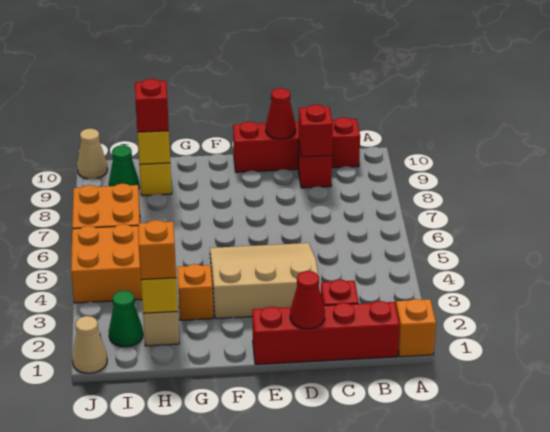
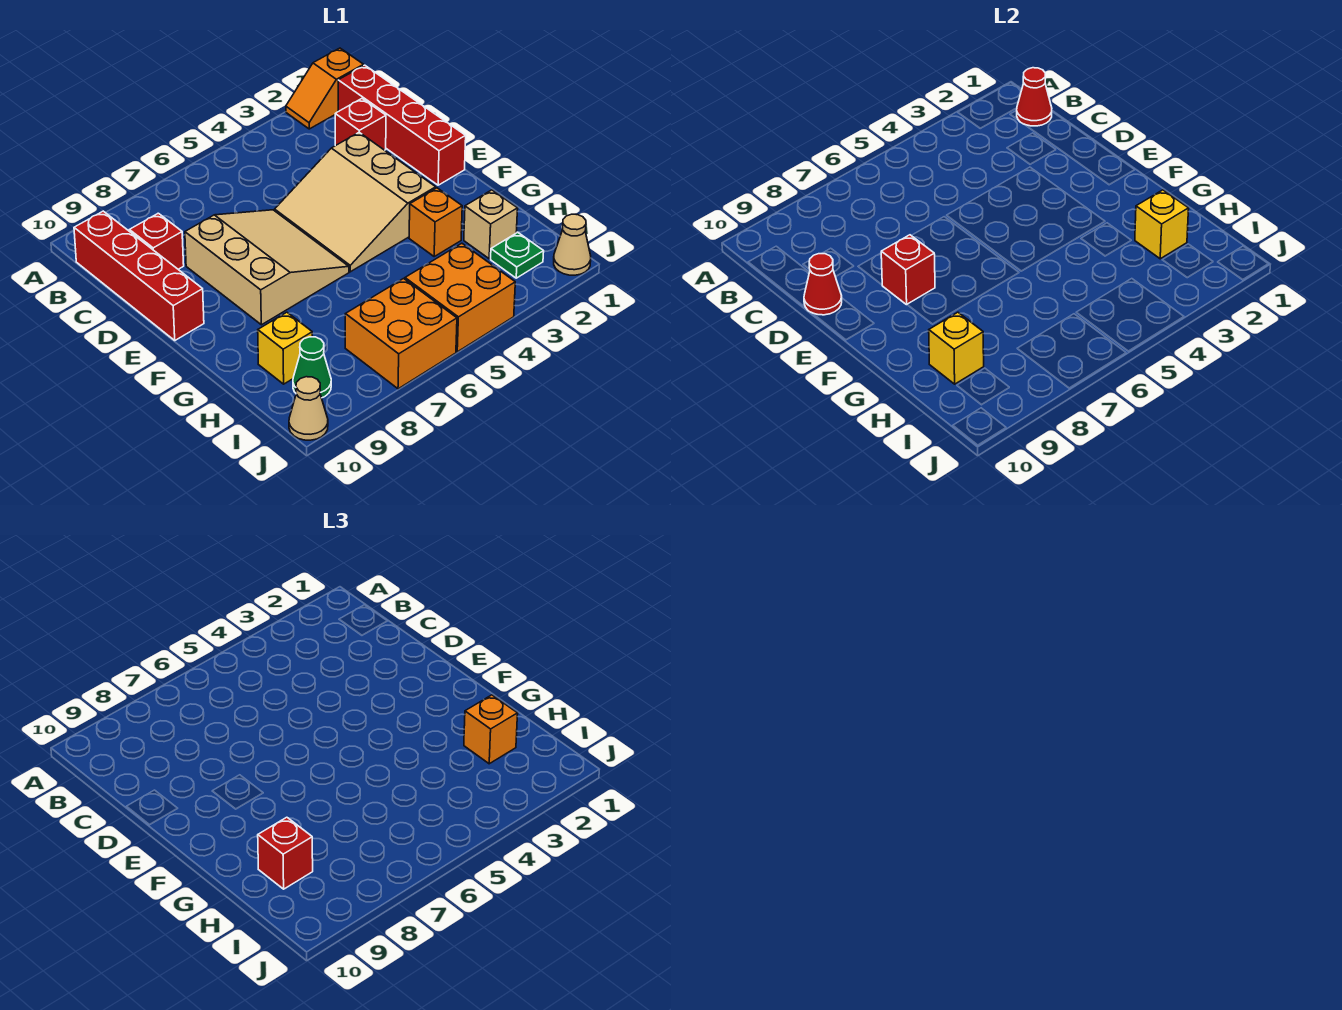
red brick C9 level 2 -> red brick E8 level 2
red cone D1 level 2 -> red cone B1 level 2
none -> tan slope D6:F8 level 1 top 8
green cone I2 level 1 -> green plate I2 level 1

